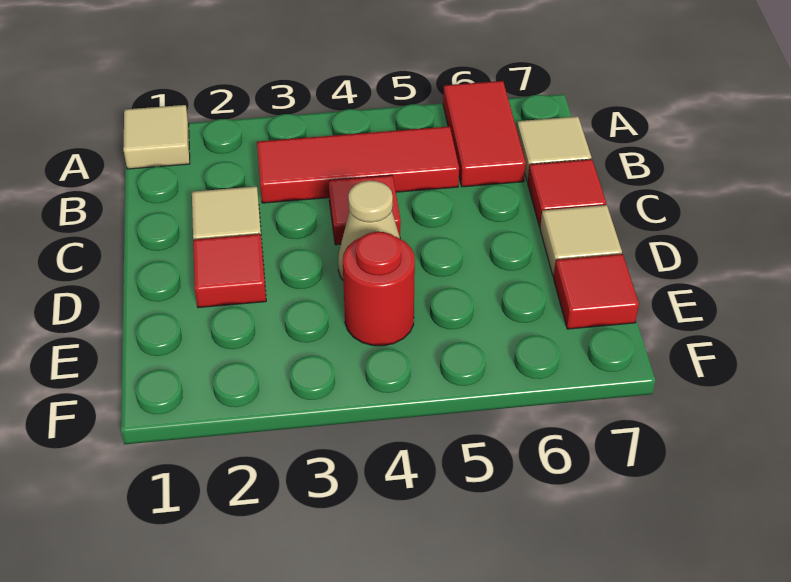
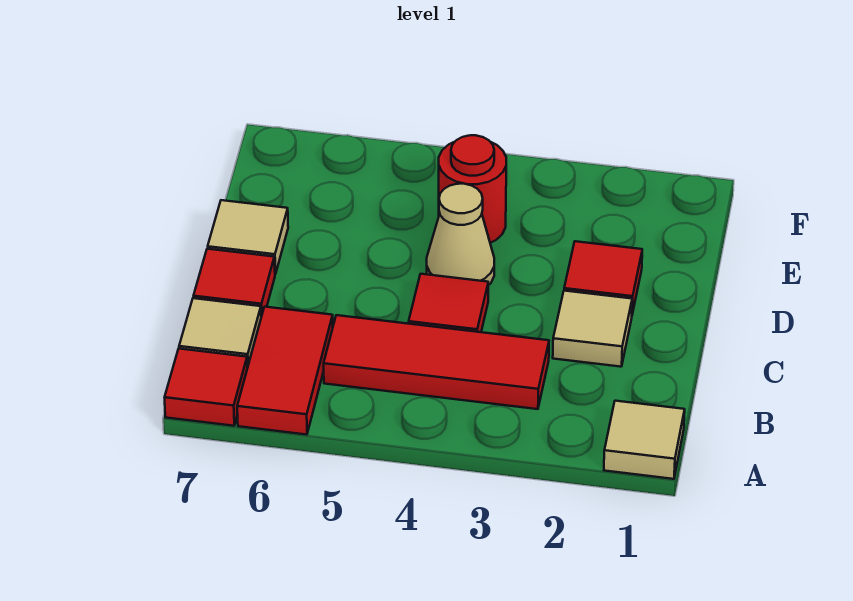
red tile E7 level 1 -> red tile A7 level 1

